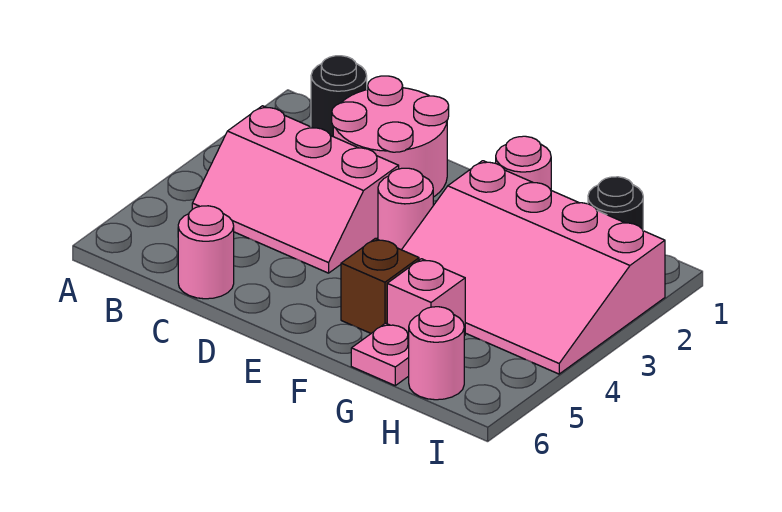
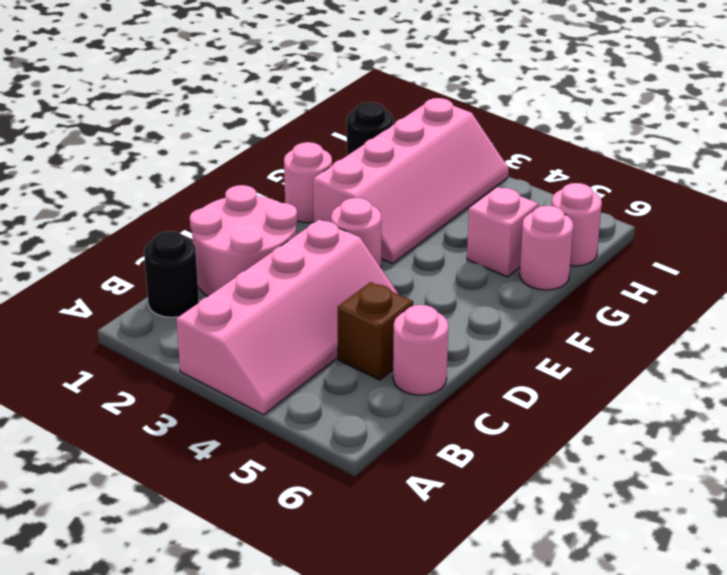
pink slope B3:D4 level 1 top 3 -> pink slope A3:D4 level 1 top 3
pink slope F2:I4 level 1 top 2 -> pink slope F2:I3 level 1 top 2
brown brick F5 level 1 -> brown brick C5 level 1
pink plate G6 level 1 -> pink round brick G6 level 1

